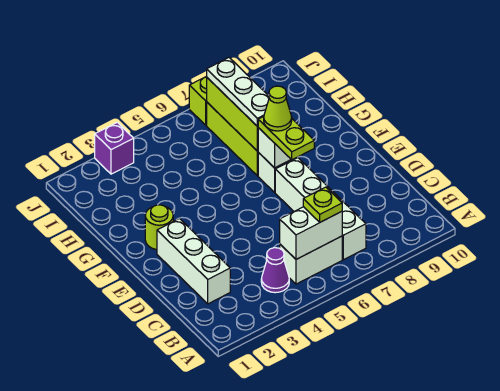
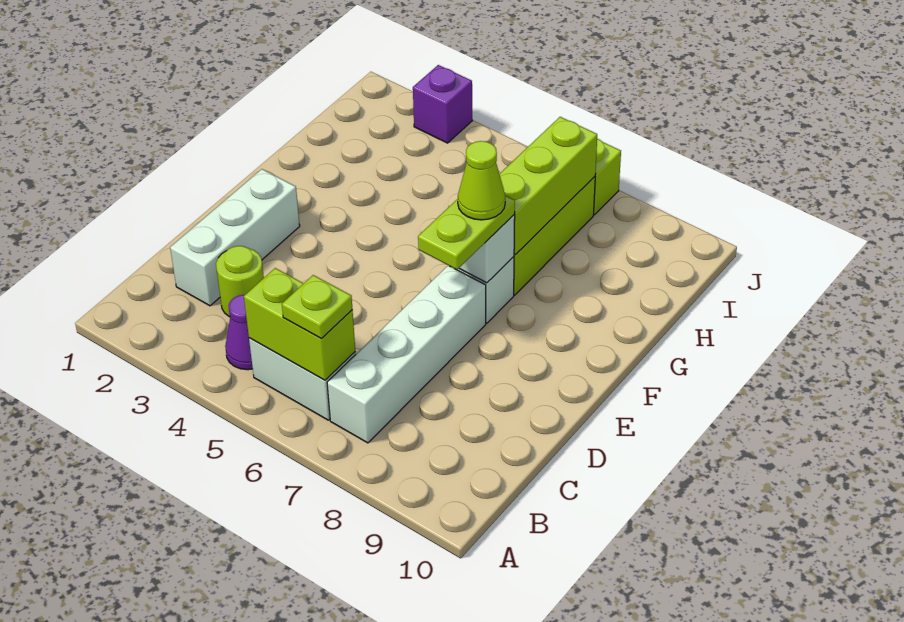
white brick B5:B6 level 2 -> lime brick B5:B6 level 2
lime round brick F2 level 1 -> lime round brick C3 level 1
white plate G7:I7 level 3 -> none

